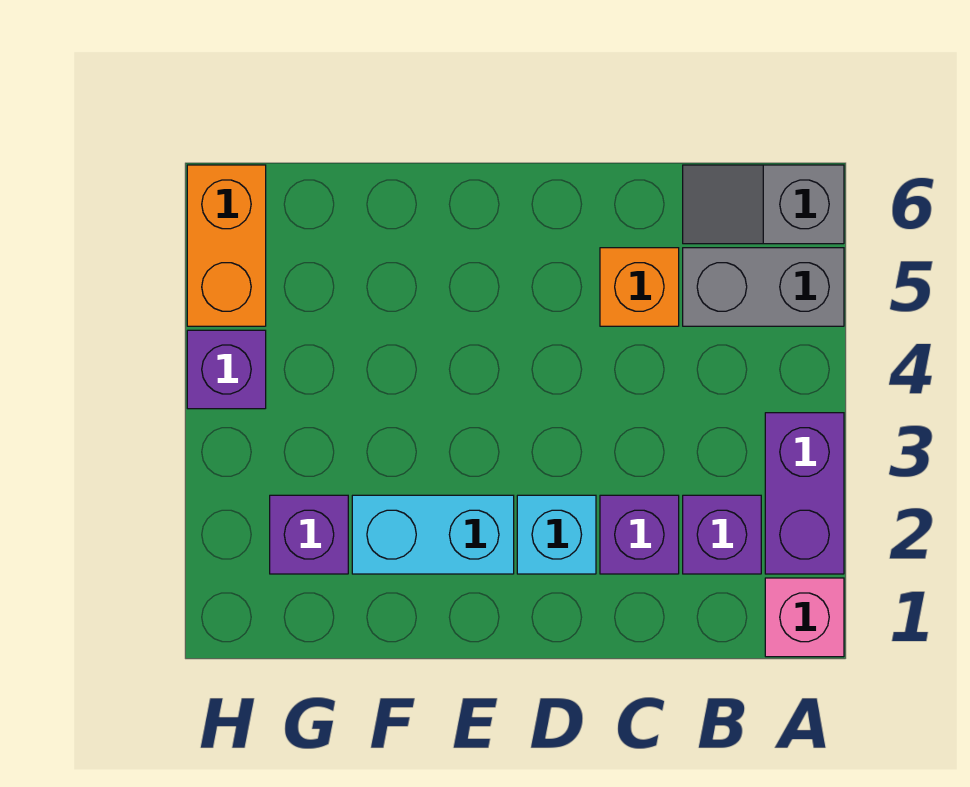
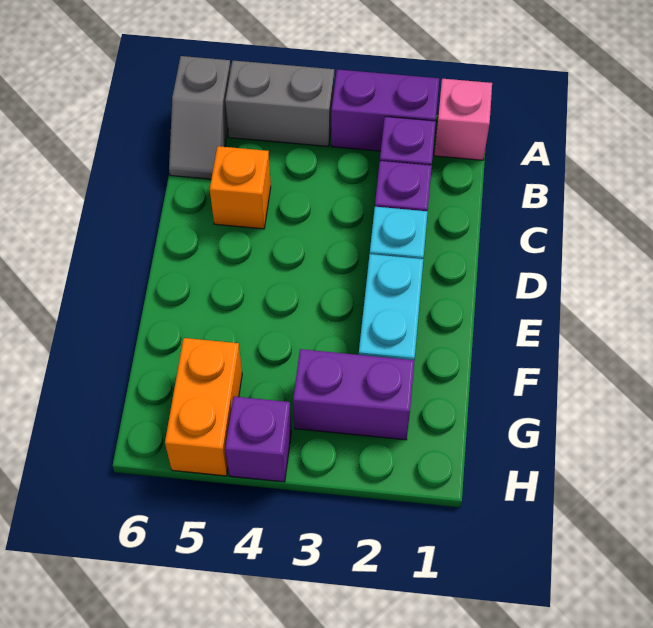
grey brick A5:B5 level 1 -> grey brick A4:A5 level 1
purple brick G2 level 1 -> purple brick G2:G3 level 1
orange brick H5:H6 level 1 -> orange brick G5:H5 level 1

